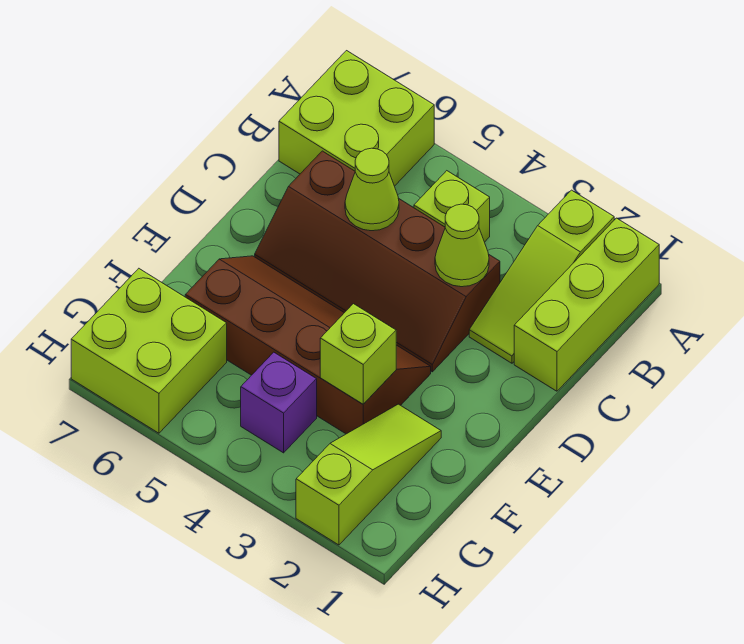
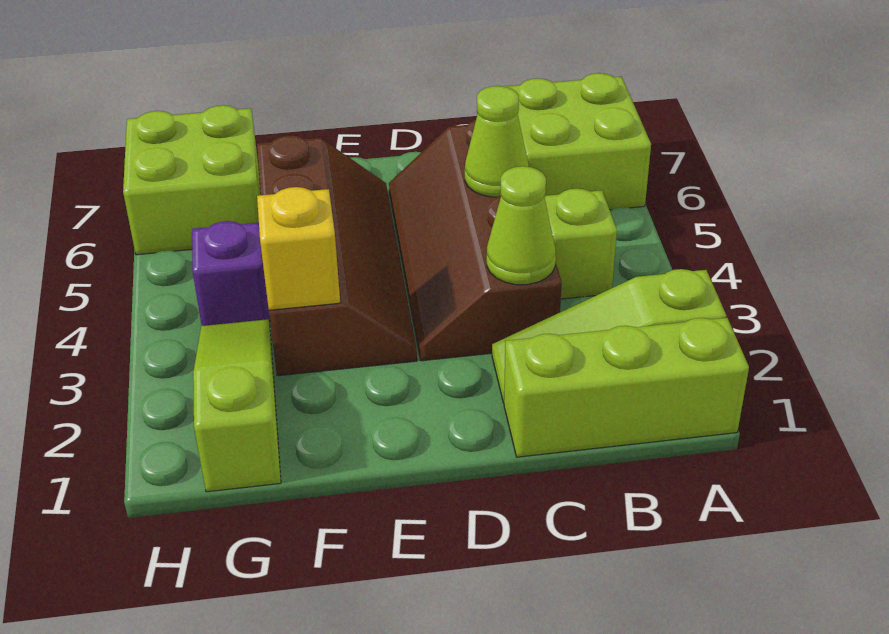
lime slope F2:H2 level 1 top H -> lime slope G1:G3 level 1 top 1
lime brick F3 level 2 -> yellow brick F3 level 2

